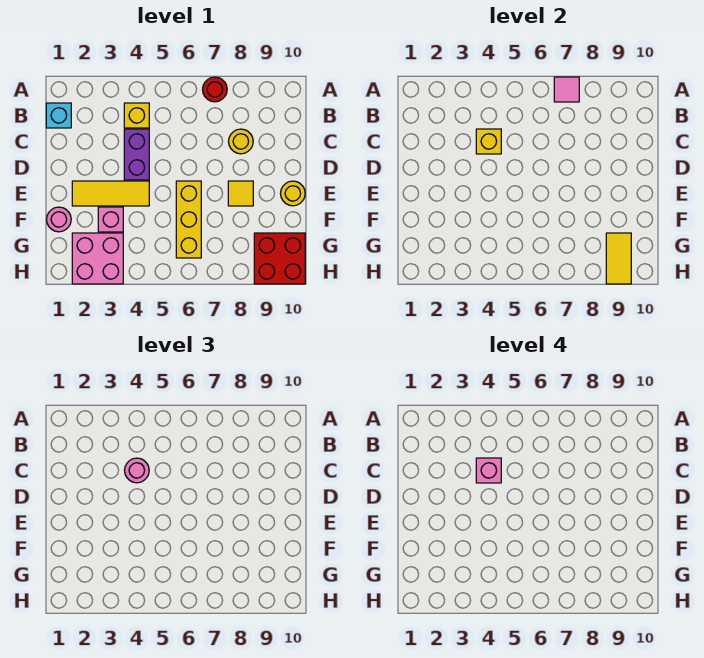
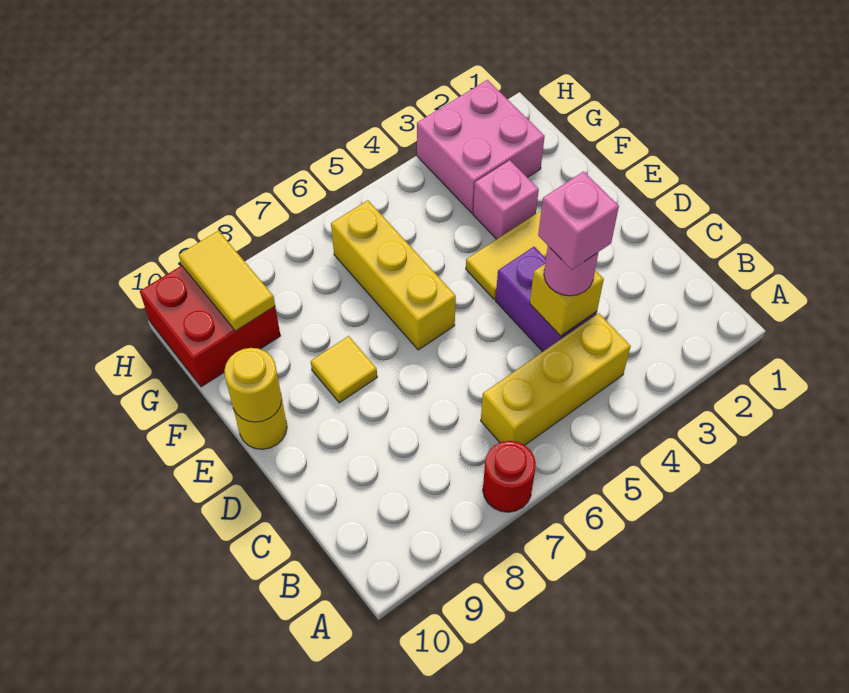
pink tile A7 level 2 -> none
cyan brick B1 level 1 -> none
yellow brick B4 level 1 -> yellow brick B4:B6 level 1
yellow round brick C8 level 1 -> yellow round brick E10 level 2
pink round brick F1 level 1 -> none

